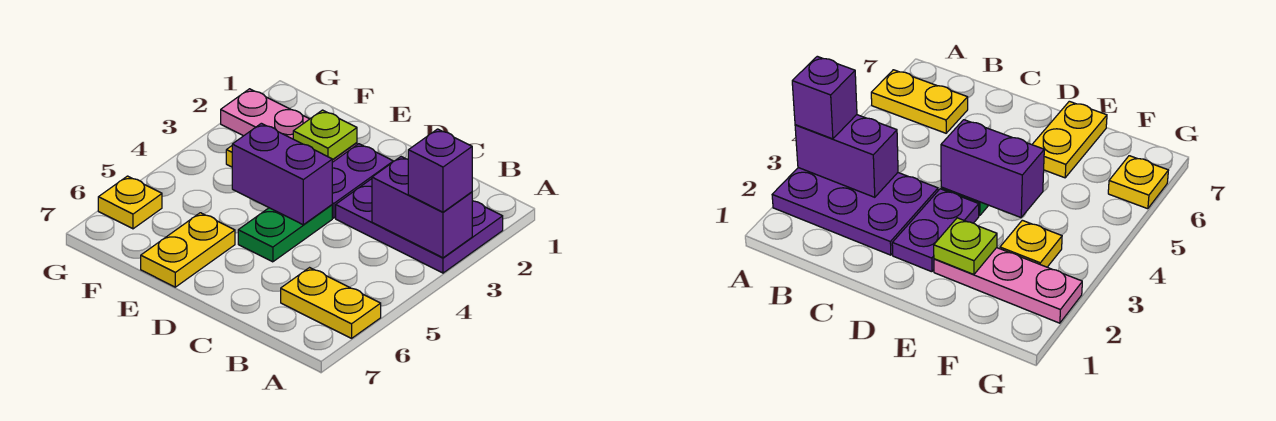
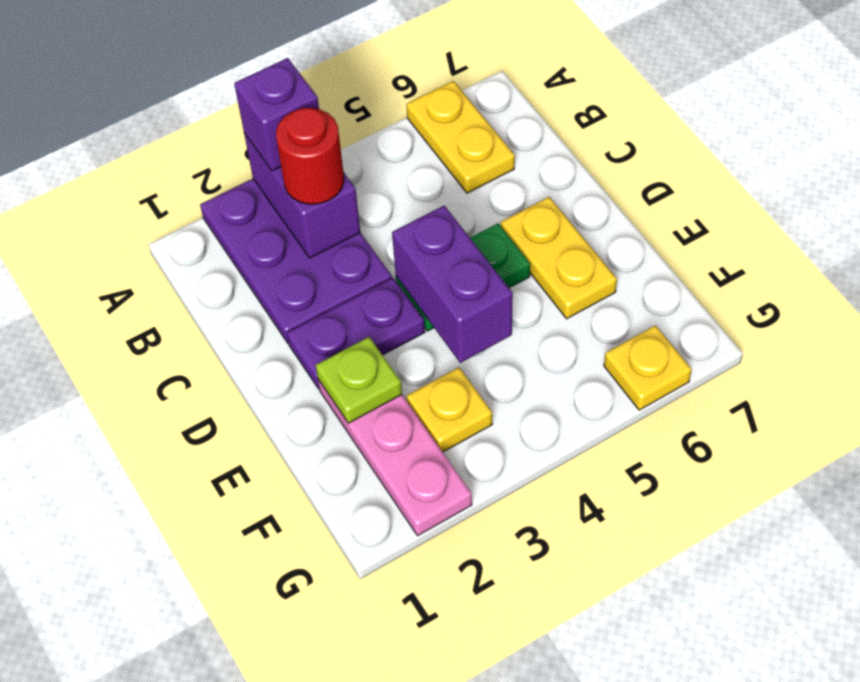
none -> red round brick B3 level 3
yellow plate E6:E7 level 1 -> yellow plate D6:E6 level 1

